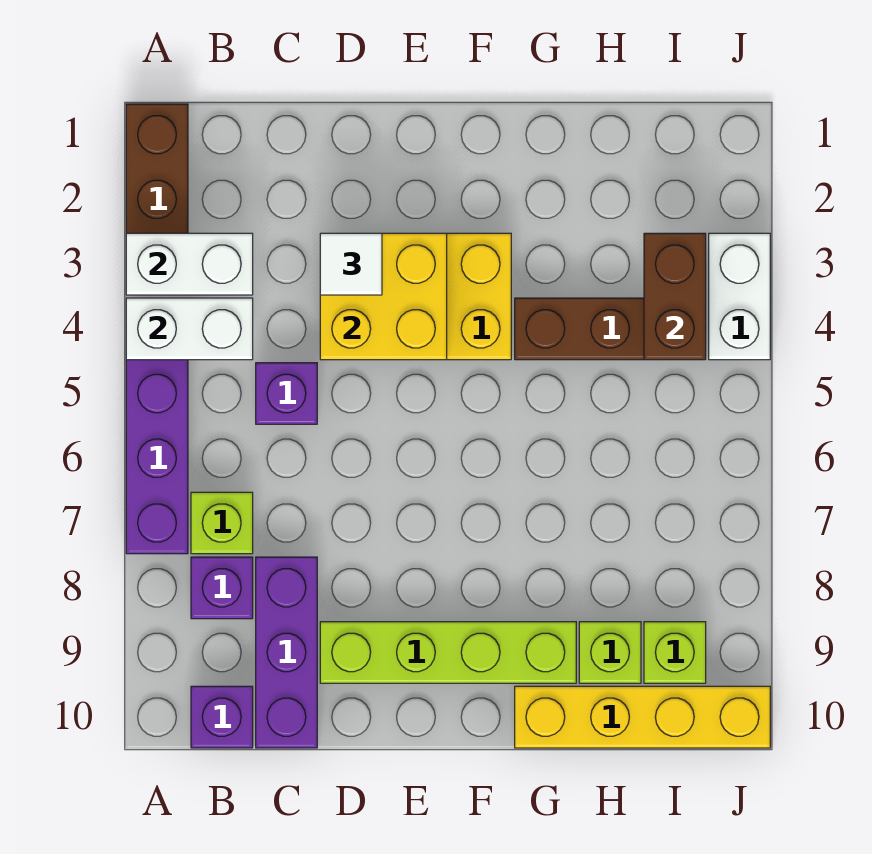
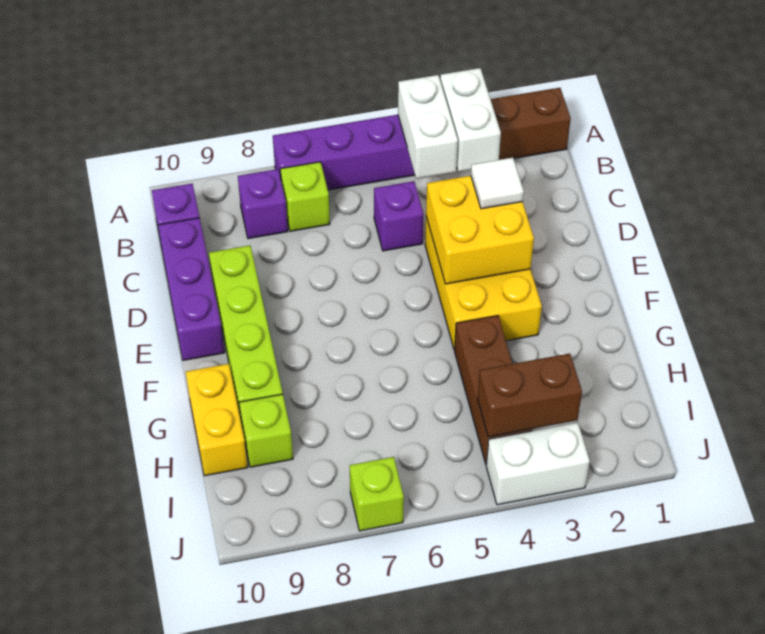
purple brick C8:C10 level 1 -> purple brick C10:E10 level 1
yellow brick G10:J10 level 1 -> yellow brick G10:H10 level 1
lime brick I9 level 1 -> lime brick J7 level 1

